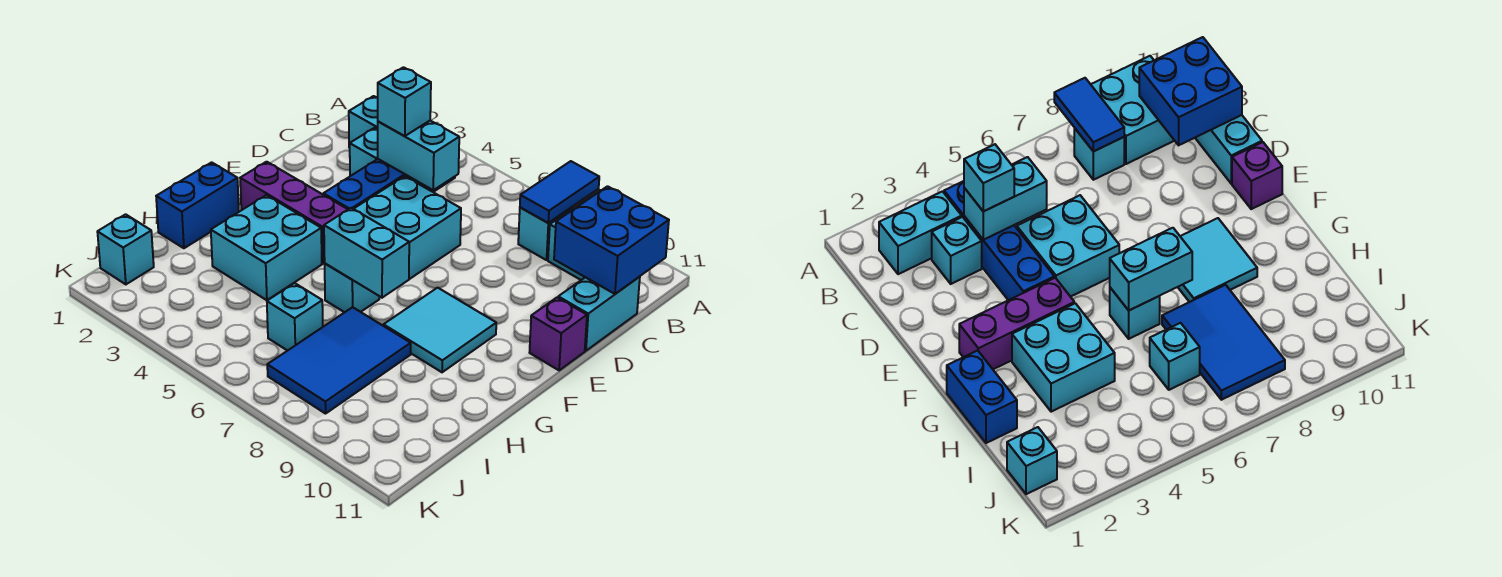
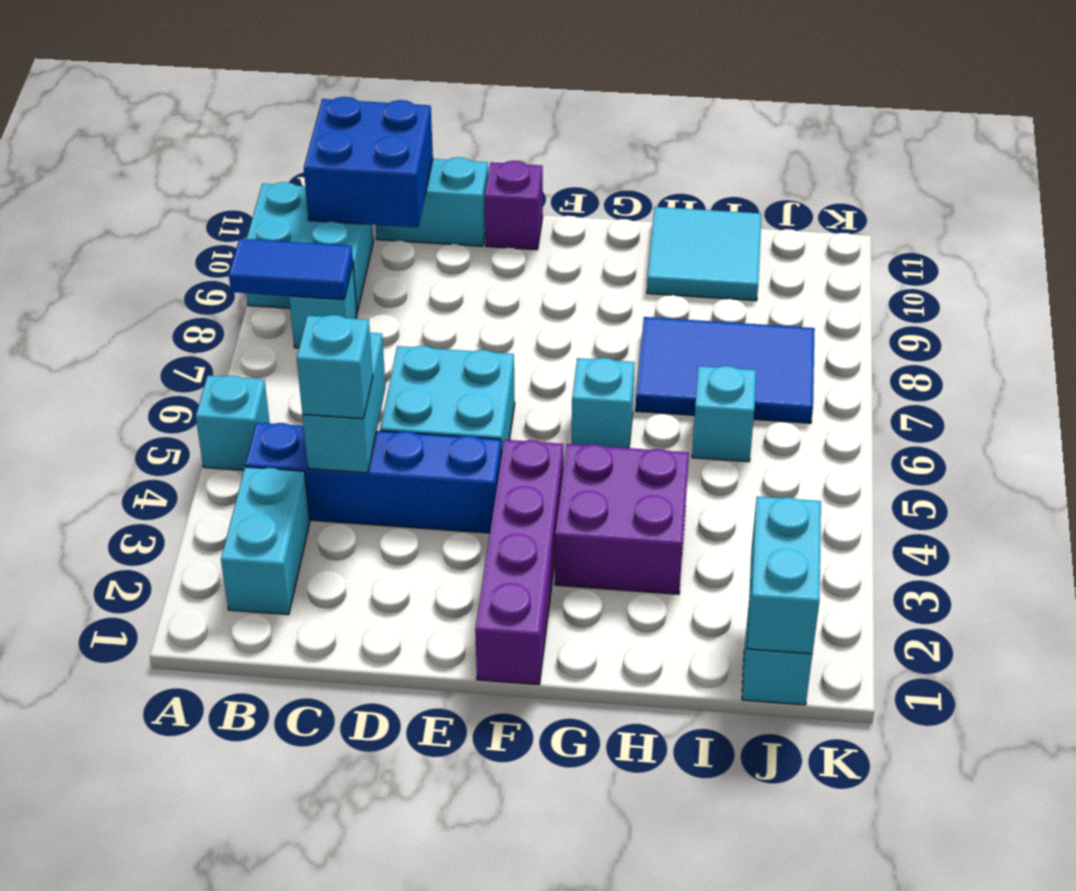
cyan brick C3 level 1 -> cyan brick A5 level 1
purple brick F2:F4 level 1 -> purple brick F1:F4 level 1
cyan tile F8:G9 level 1 -> cyan tile H10:I11 level 1
blue brick G1:H1 level 1 -> none
cyan brick G3:H4 level 1 -> purple brick G3:H4 level 1
cyan brick G6:G7 level 2 -> cyan brick J1:J2 level 2

